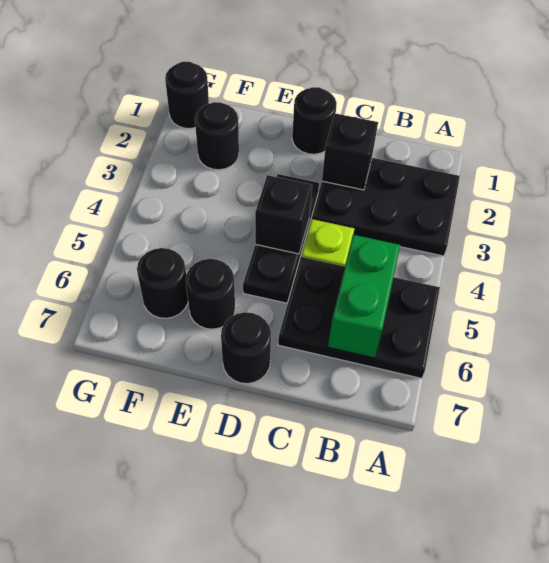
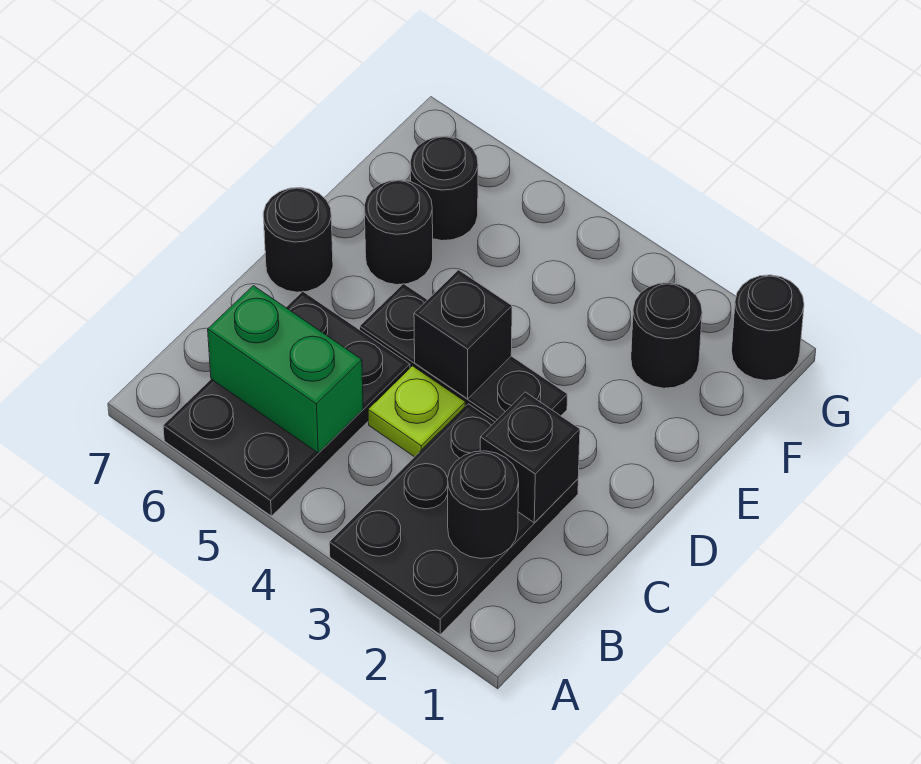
black round brick D1 level 1 -> black round brick B2 level 2

